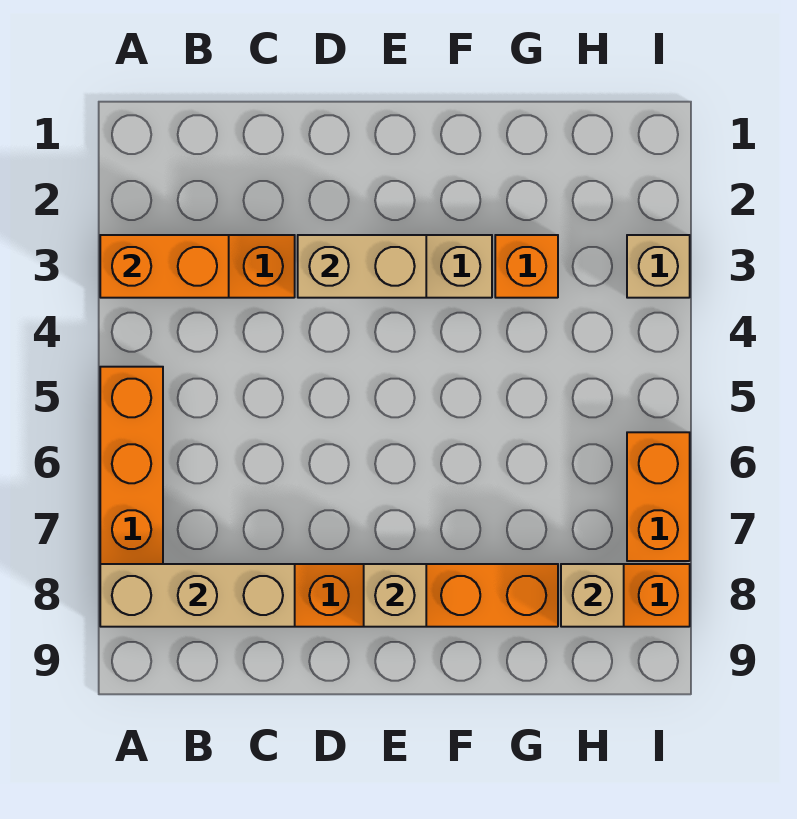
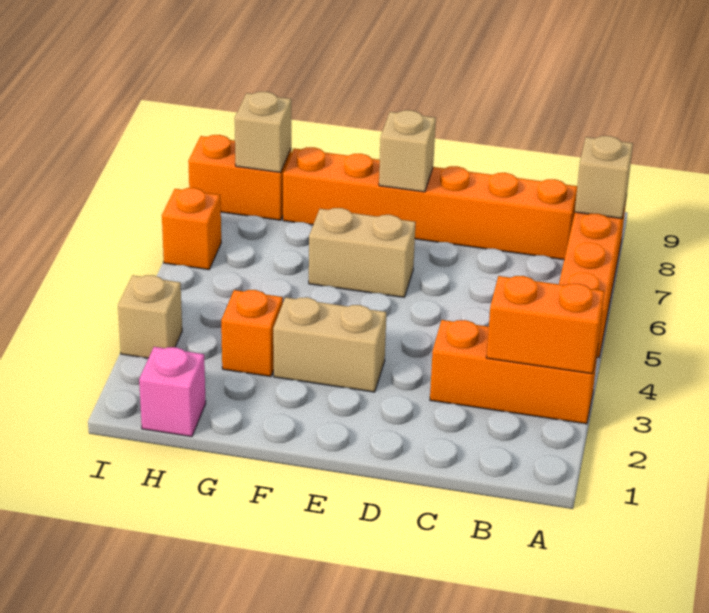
tan brick A8:C8 level 2 -> tan brick A8 level 2
tan brick D3:E3 level 2 -> tan brick E6:F6 level 1
none -> pink brick H1 level 1
orange brick I6:I7 level 1 -> orange brick I6 level 1

